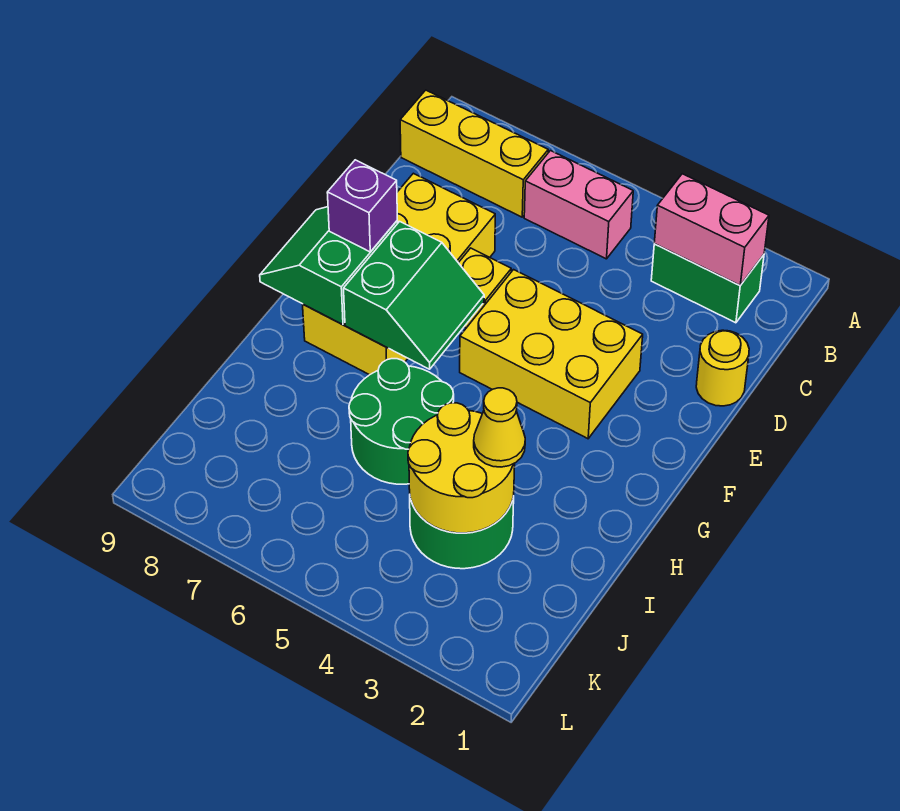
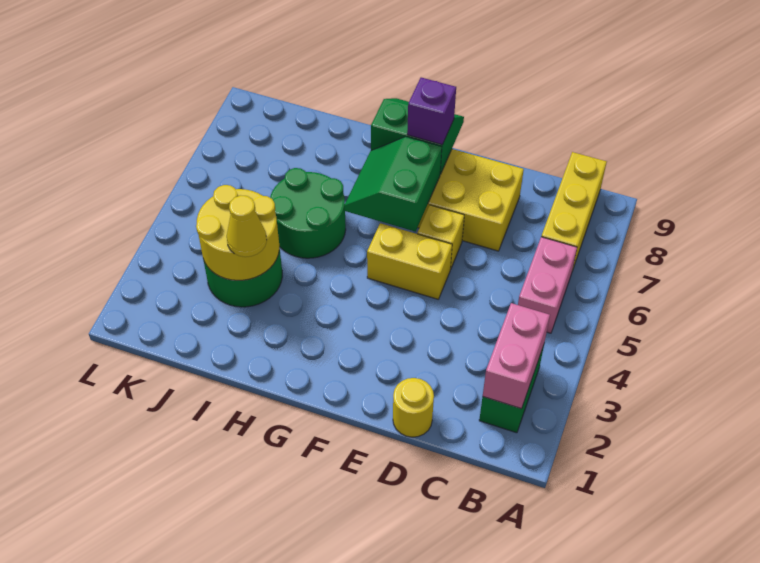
yellow brick E3:F5 level 1 -> yellow brick E5:F5 level 1
green slope F6:G7 level 2 top 7 -> green slope F6:G7 level 2 top F

